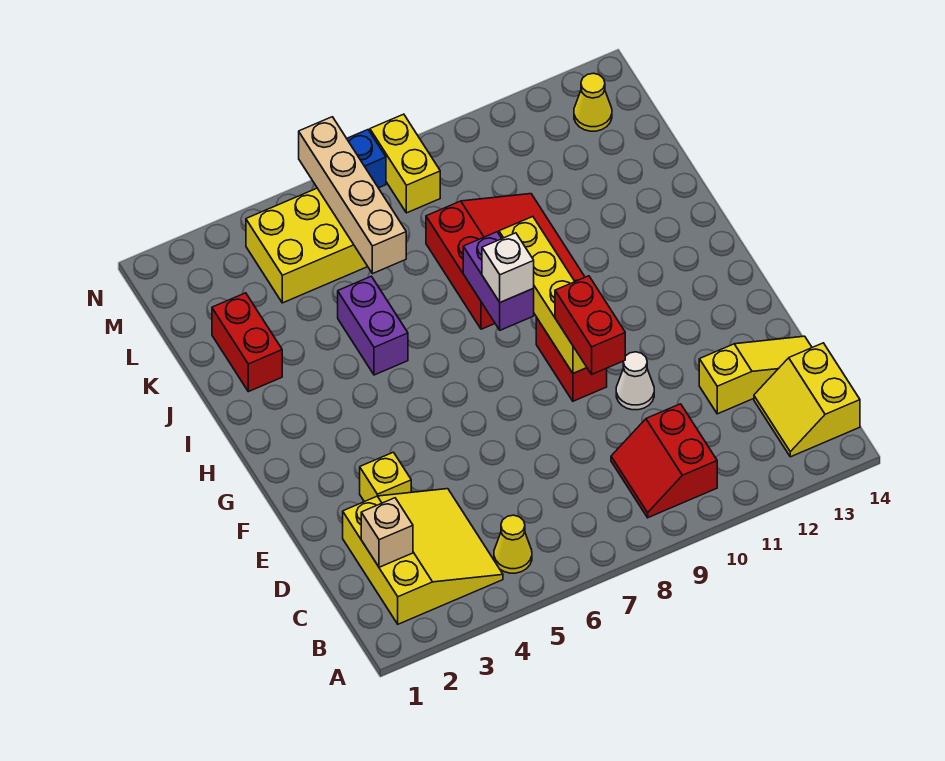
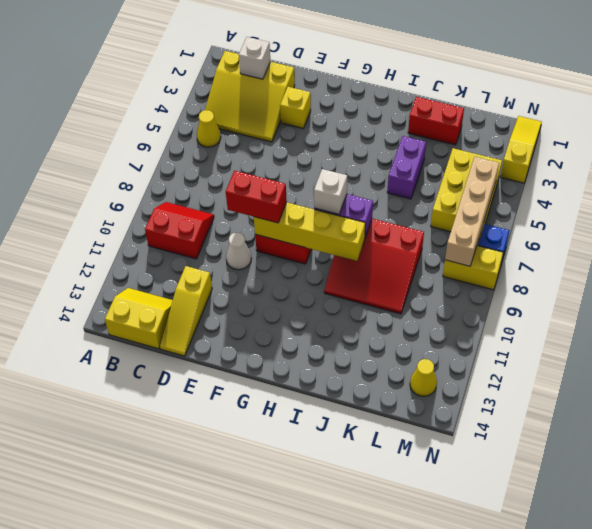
tan brick C2 level 2 -> white brick C2 level 2
purple brick I5:J5 level 1 -> purple brick J4:J5 level 1
tan brick K6:N6 level 2 -> tan brick M5:M8 level 2
none -> yellow slope N1:N3 level 1 top 3

